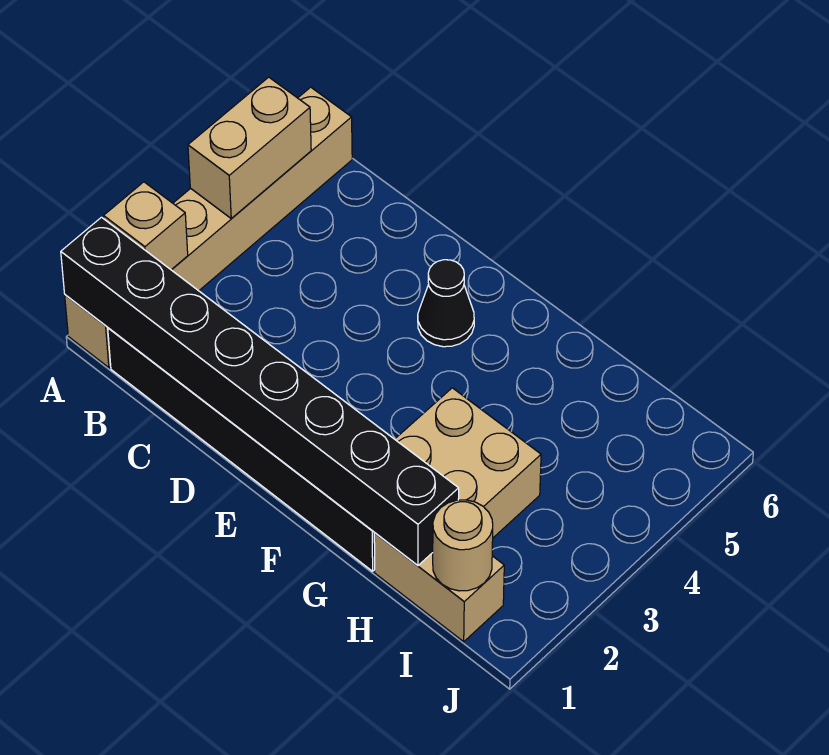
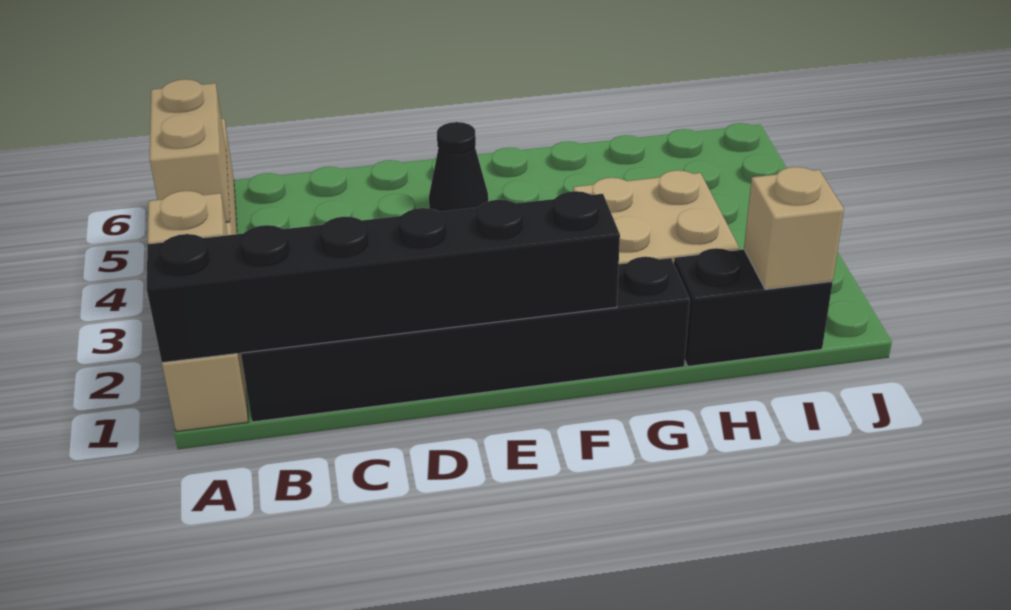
black brick A1:H1 level 2 -> black brick A1:F1 level 2
tan brick H1:I1 level 1 -> black brick H1:I1 level 1
tan round brick I1 level 2 -> tan brick I1 level 2

